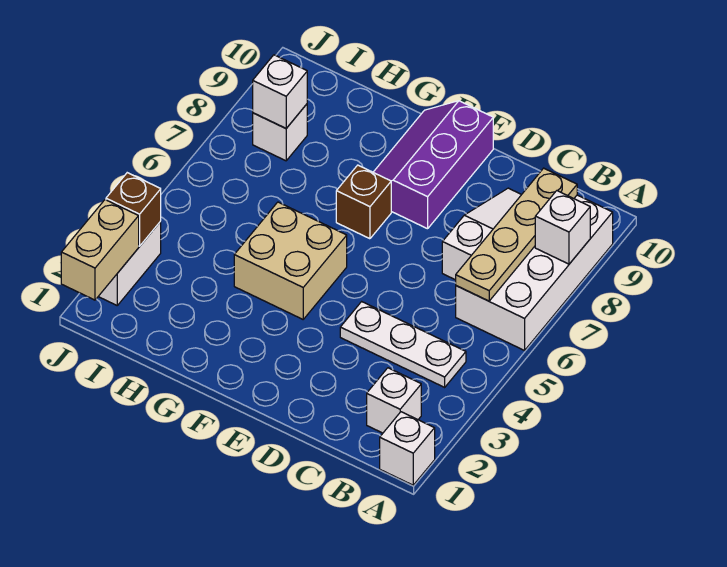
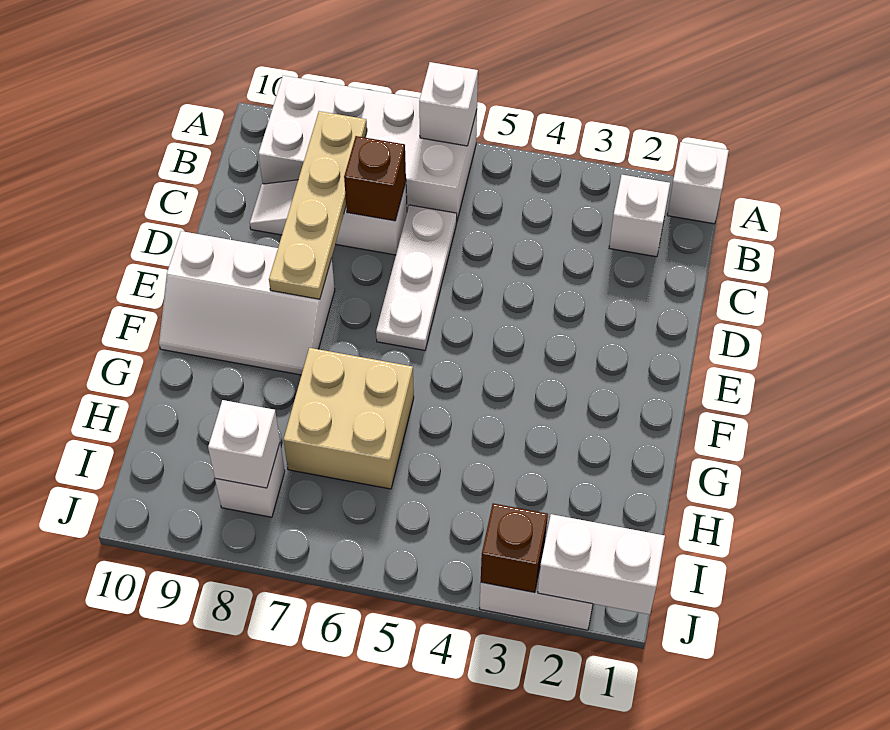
white brick A8 level 2 -> white brick A6 level 2
white plate B4:D4 level 1 -> white plate C6:E6 level 1
tan plate B6:B9 level 2 -> tan plate B8:E8 level 2
purple slope E8:F10 level 1 top E -> white slope E8:F10 level 1 top E
tan brick F4:G5 level 1 -> tan brick G6:H7 level 1
brown brick F7 level 1 -> brown brick C7 level 2
tan brick J1:J2 level 2 -> white brick J1:J2 level 2

